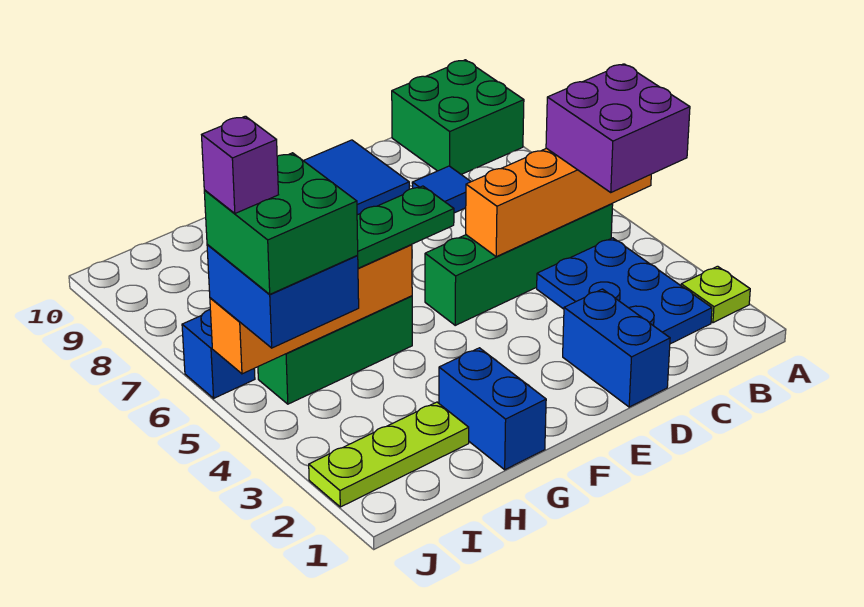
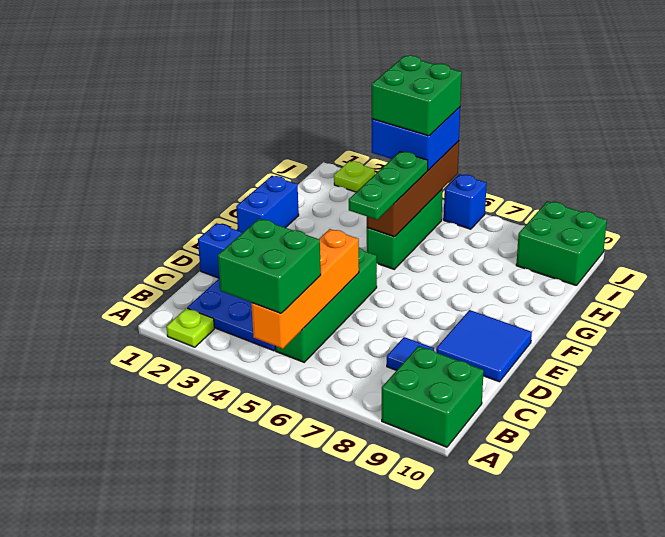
purple brick A4:B5 level 3 -> green brick A4:B5 level 3
blue brick G1:G2 level 1 -> blue brick F1:G1 level 1
orange brick G5:J5 level 2 -> brown brick G5:J5 level 2
lime plate H2:J2 level 1 -> lime plate J2 level 1
none -> green brick I9:J10 level 1
purple brick J5 level 5 -> none

